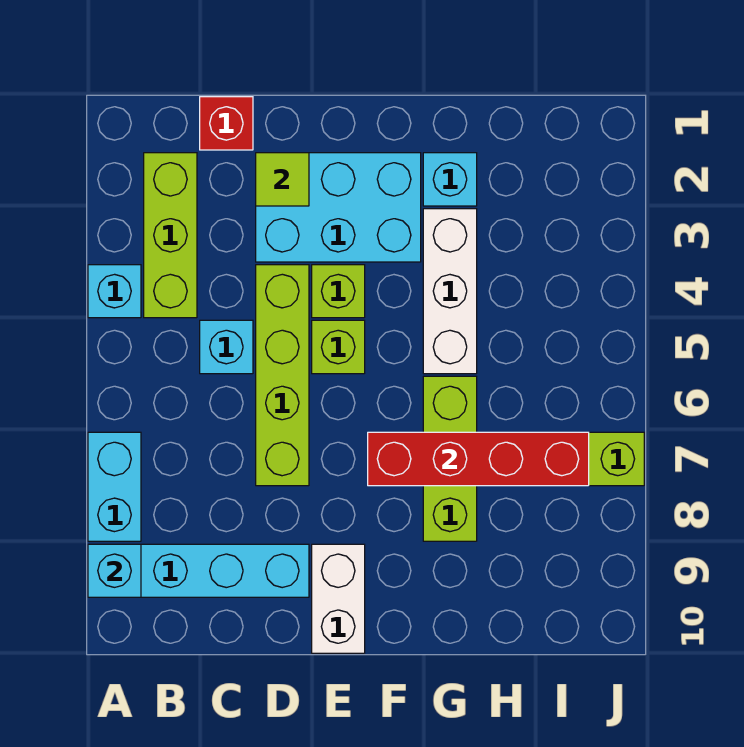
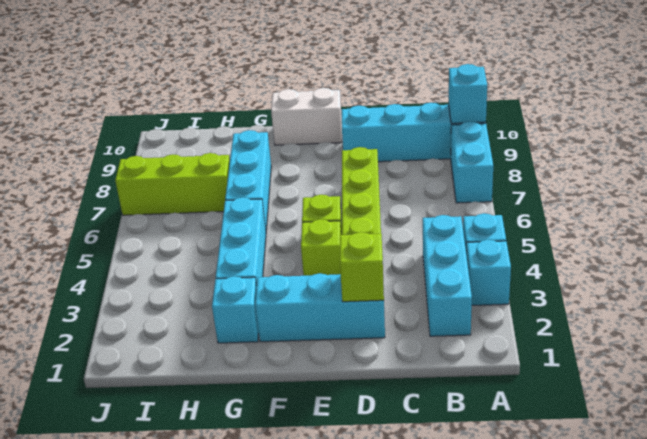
lime brick B2:B4 level 1 -> cyan brick B2:B4 level 1
red brick C1 level 1 -> none
cyan brick C5 level 1 -> cyan brick A3 level 1
cyan brick D2:F3 level 1 -> cyan brick D2:F2 level 1
lime tile D2 level 2 -> lime brick D2 level 2
white brick E9:E10 level 1 -> white brick E10:F10 level 1
red brick F7:I7 level 2 -> none
white brick G3:G5 level 1 -> cyan brick G3:G5 level 1
lime brick G6:G8 level 1 -> cyan brick G6:G8 level 1

